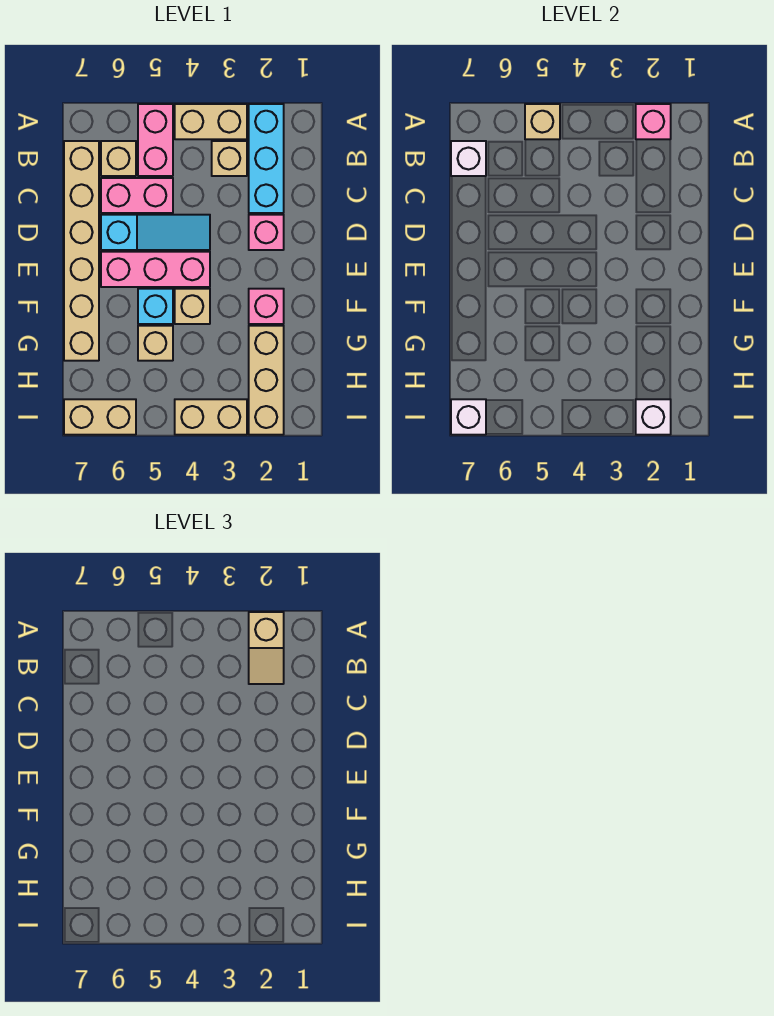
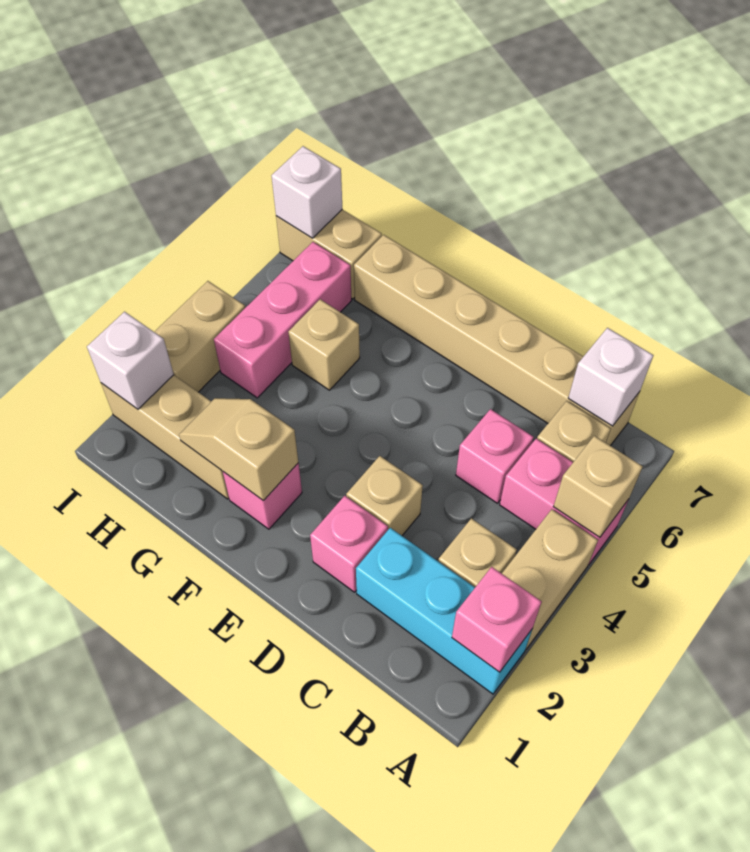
tan slope A2:B2 level 3 top A -> tan slope F2:G2 level 2 top F
pink brick C5:C6 level 1 -> pink brick C5 level 1
cyan slope D4:D6 level 1 top 6 -> none
pink brick E4:E6 level 1 -> pink brick H4:H6 level 1
tan brick F4 level 1 -> tan brick D3 level 1
cyan brick F5 level 1 -> none
tan brick I6:I7 level 1 -> tan brick H7:I7 level 1

